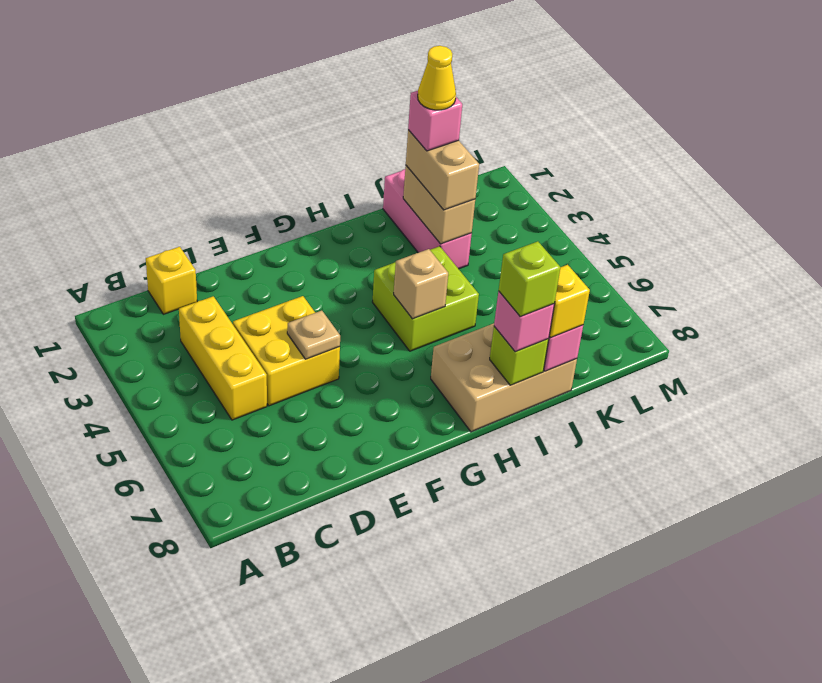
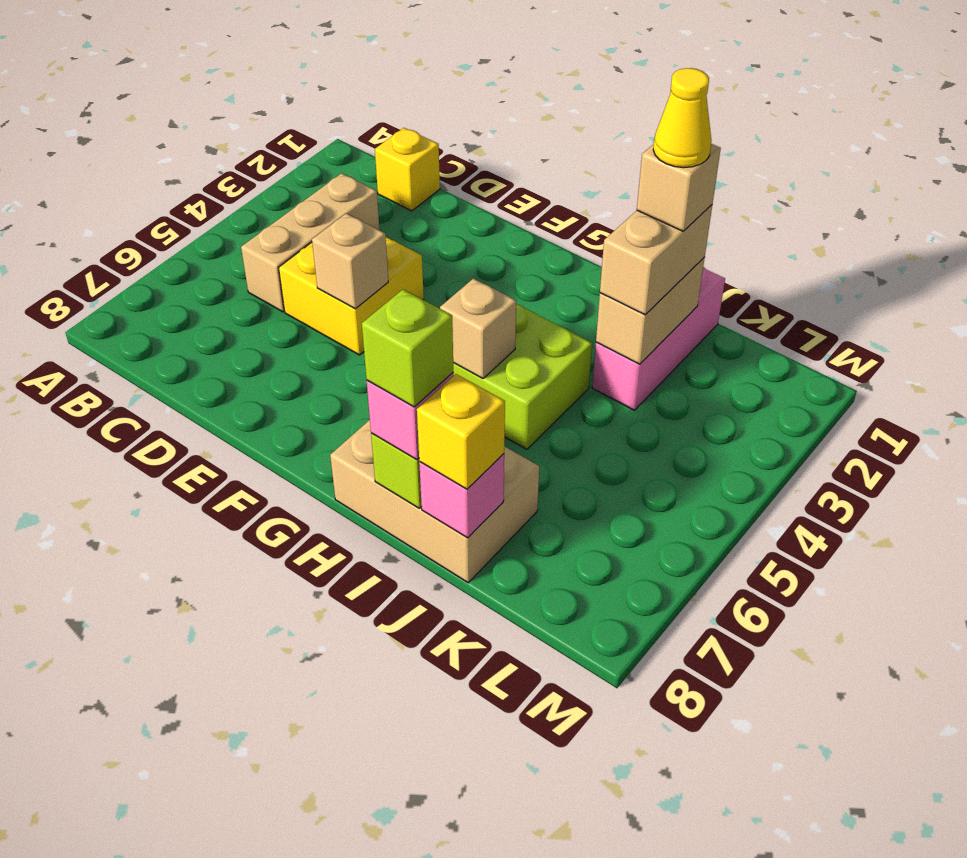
yellow brick C3:C5 level 1 -> tan brick C3:C5 level 1
tan plate E5 level 2 -> tan brick E5 level 2
pink brick J2 level 4 -> tan brick J2 level 4

